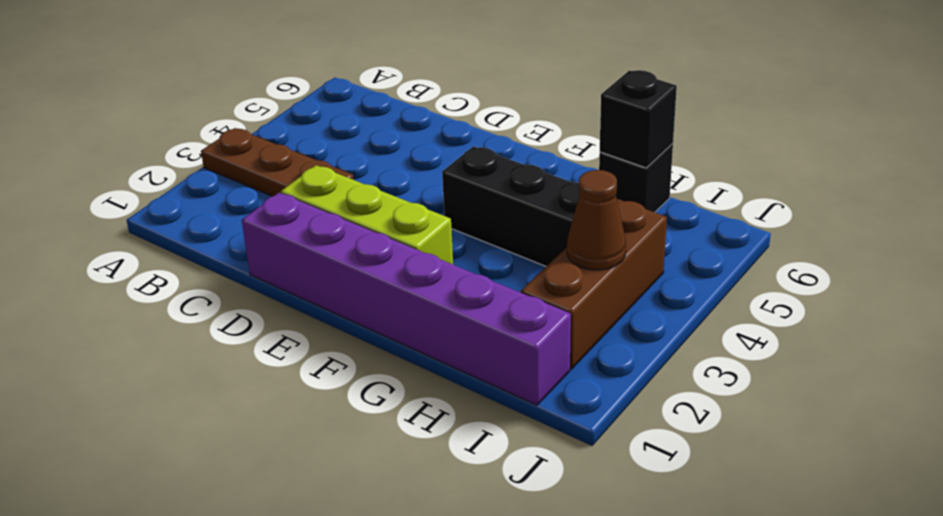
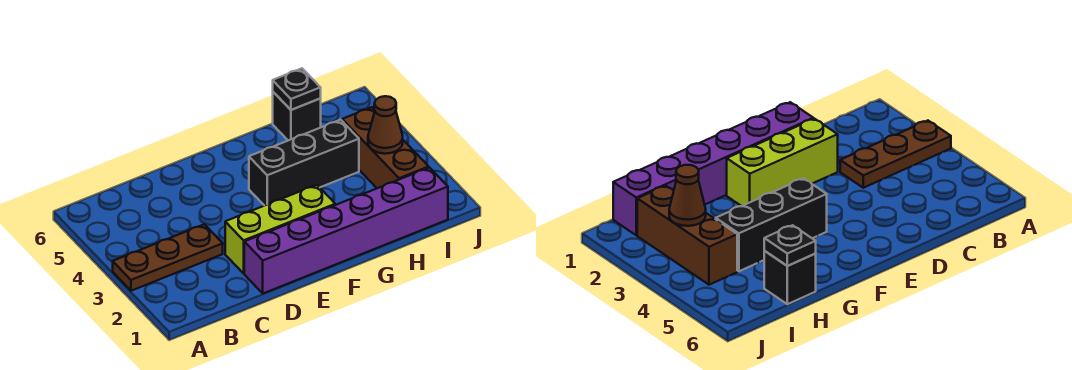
black brick H6 level 2 -> black plate H6 level 2

